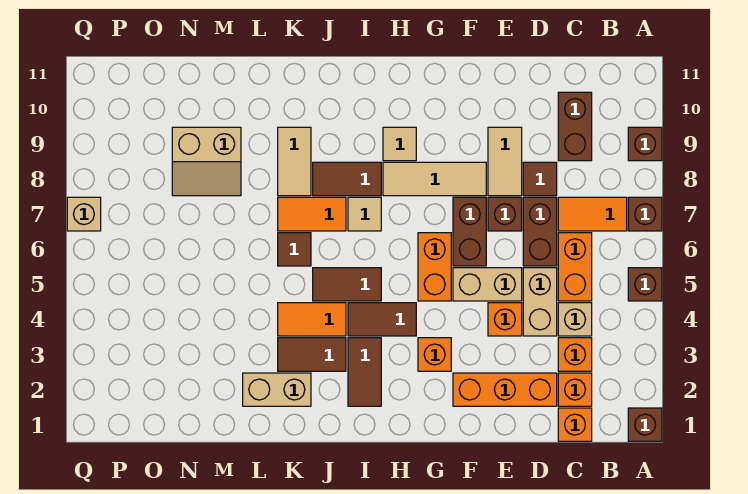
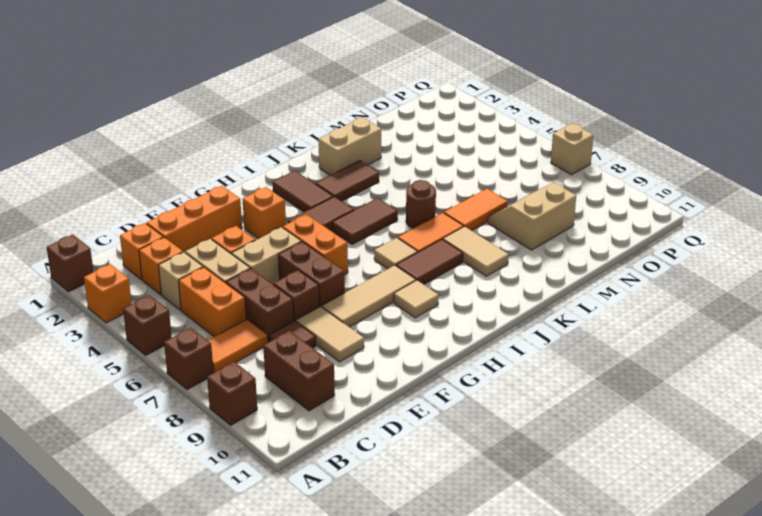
orange brick C1 level 1 -> orange brick A3 level 1
orange tile J4:K4 level 1 -> orange tile L7:M7 level 1
brown tile K6 level 1 -> brown round brick K6 level 1

